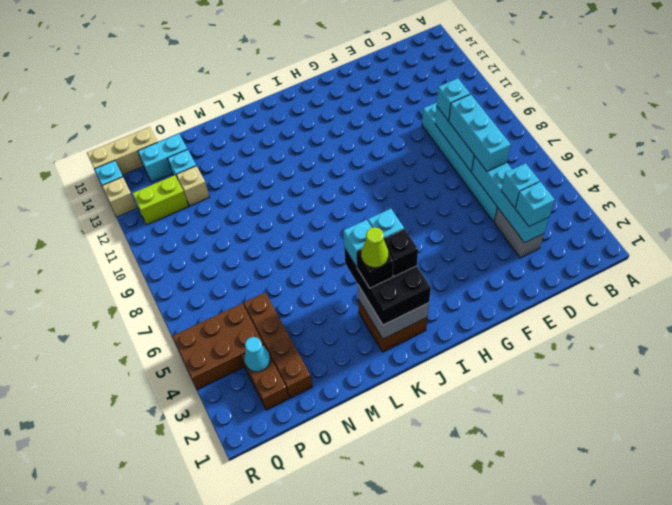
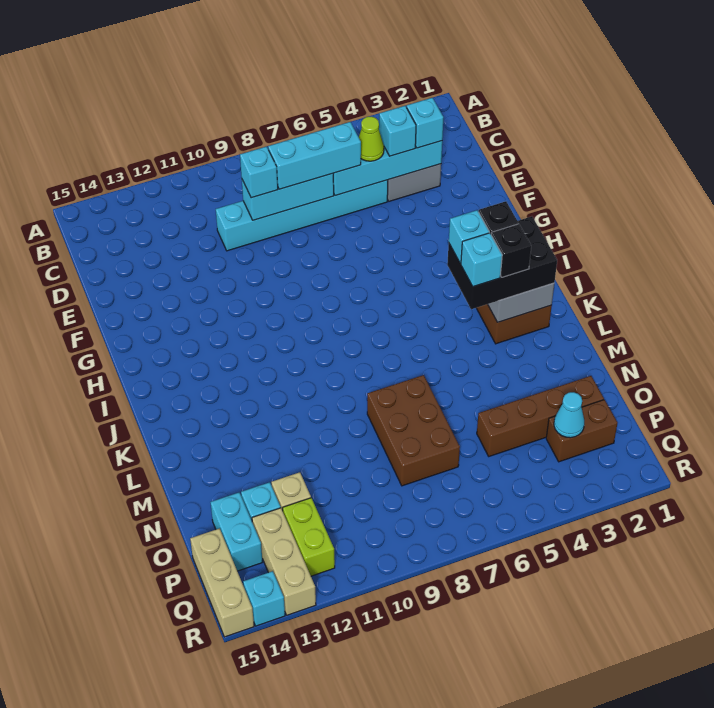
lime cone K3 level 5 -> lime cone D5 level 3
brown brick P4:R5 level 1 -> brown brick M7:O8 level 1
tan brick R13 level 1 -> tan brick P13:R13 level 1

